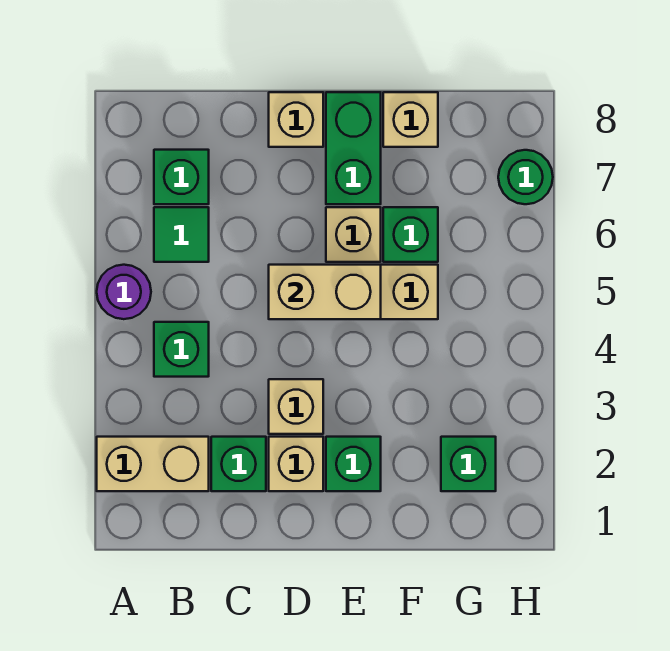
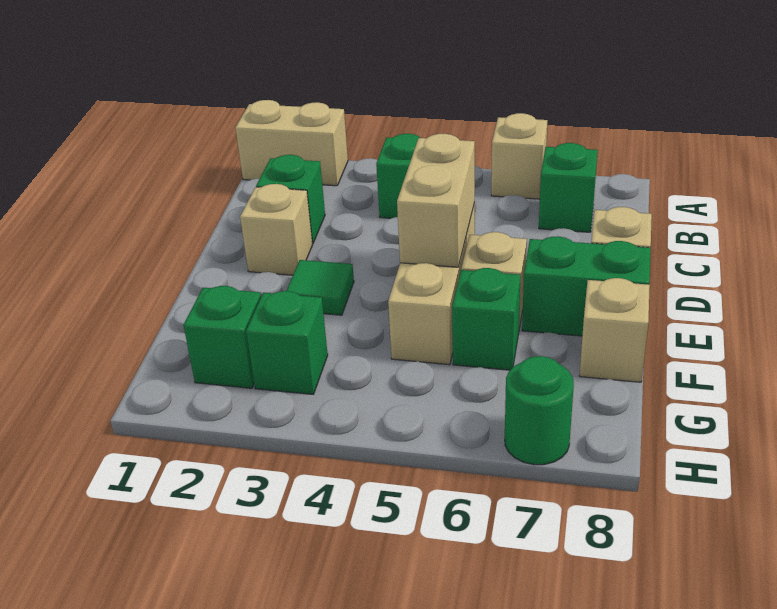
tan brick A2:B2 level 1 -> tan brick A1:A2 level 1
purple round brick A5 level 1 -> none
green tile B6 level 1 -> green tile E3 level 1
tan brick D3 level 1 -> tan brick A6 level 1
green brick E2 level 1 -> green brick G3 level 1

